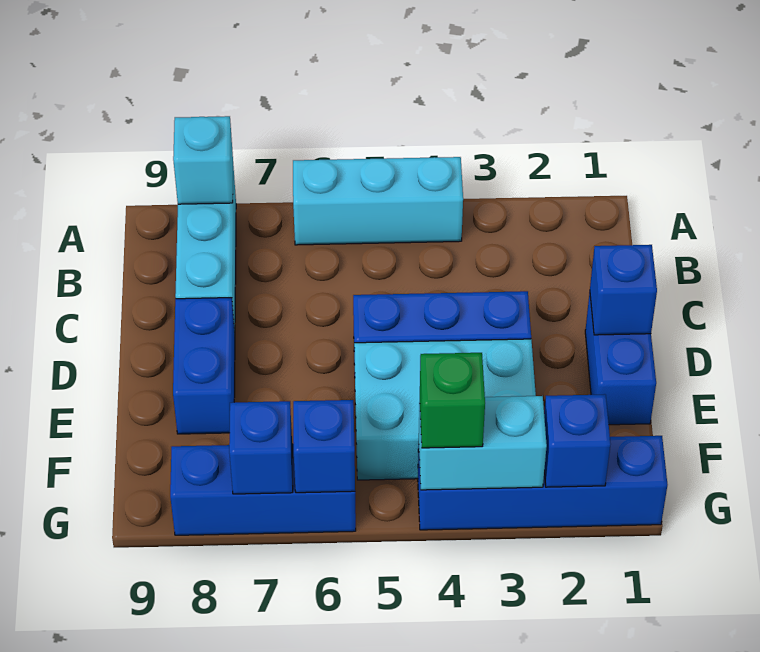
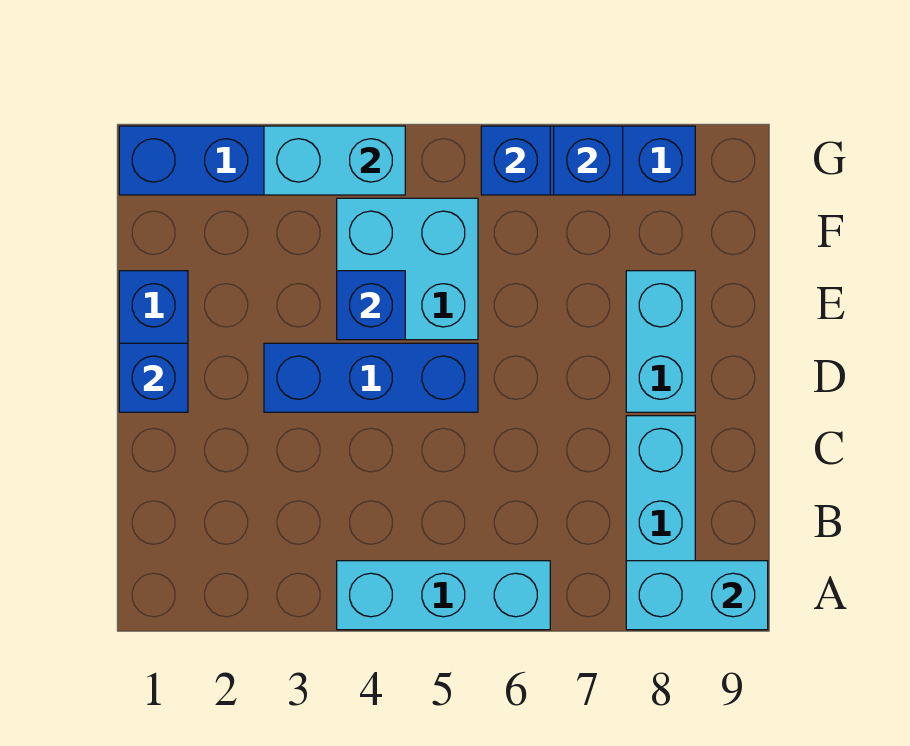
cyan brick A8 level 2 -> cyan brick A8:A9 level 2
blue brick D8:E8 level 1 -> cyan brick D8:E8 level 1
cyan brick E3:F5 level 1 -> cyan brick E4:F5 level 1
blue brick G2 level 2 -> blue brick E4 level 2
green brick G4 level 3 -> none

